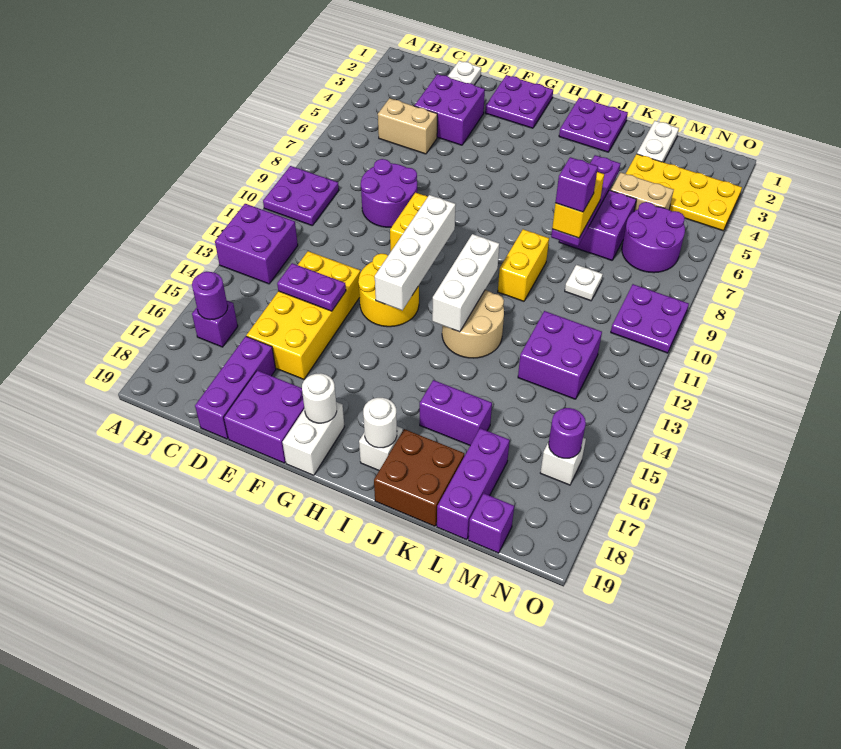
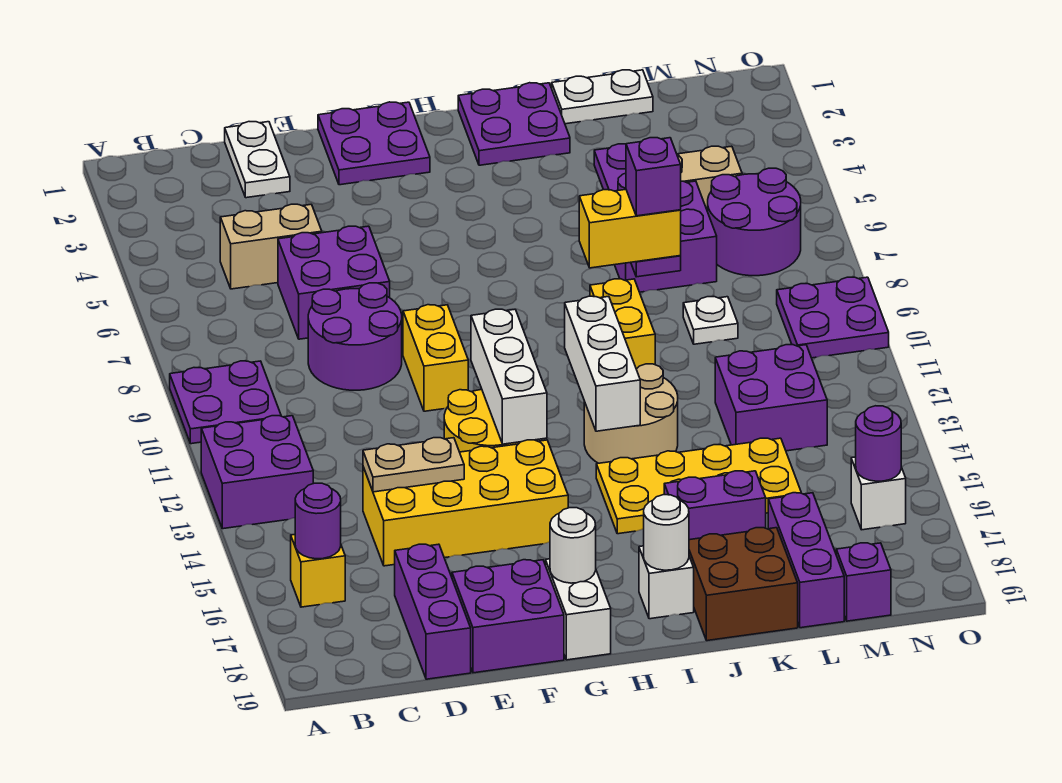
purple brick B16 level 1 -> yellow brick B16 level 1
purple brick D3:E4 level 1 -> purple brick D6:E7 level 1
yellow brick D13:E16 level 1 -> yellow brick D14:G15 level 1
purple plate D14:E14 level 2 -> tan plate D14:E14 level 2
white brick G10:G13 level 2 -> white brick G11:G13 level 2
yellow brick K7:K8 level 3 -> yellow brick J8:K8 level 3
white plate L1:L2 level 1 -> white plate K1:L1 level 1
yellow plate L3:O4 level 1 -> yellow plate I14:L15 level 1

